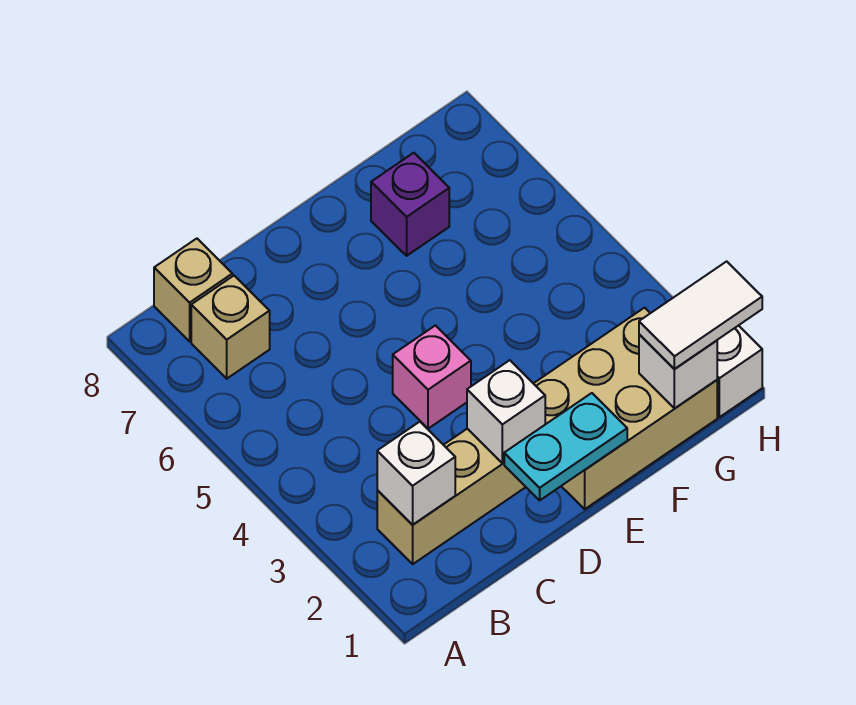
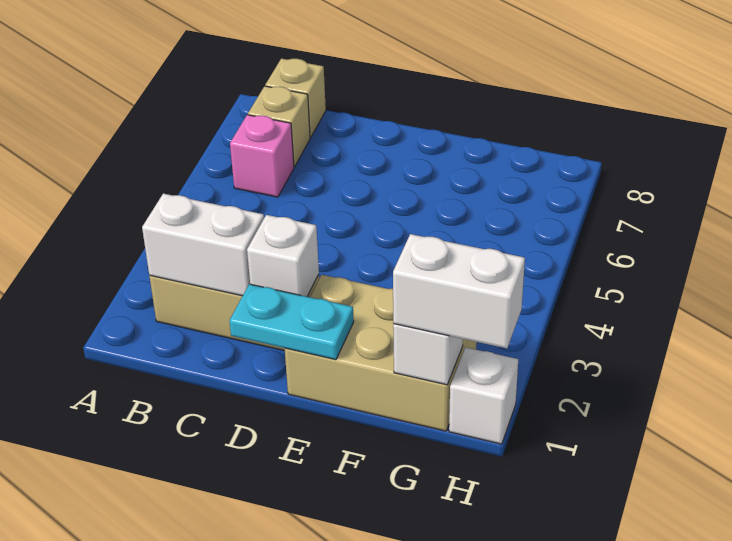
white brick B2 level 2 -> white brick B2:C2 level 2
pink brick D4 level 1 -> pink brick B6 level 1
purple brick F7 level 1 -> none
white tile G1:H1 level 3 -> white brick G1:H1 level 3

